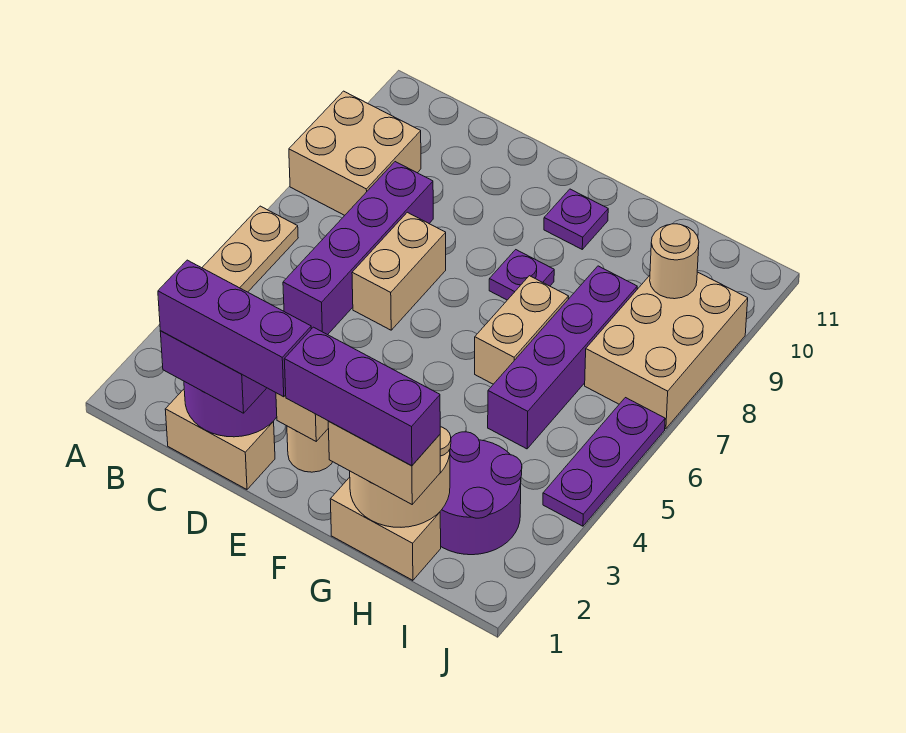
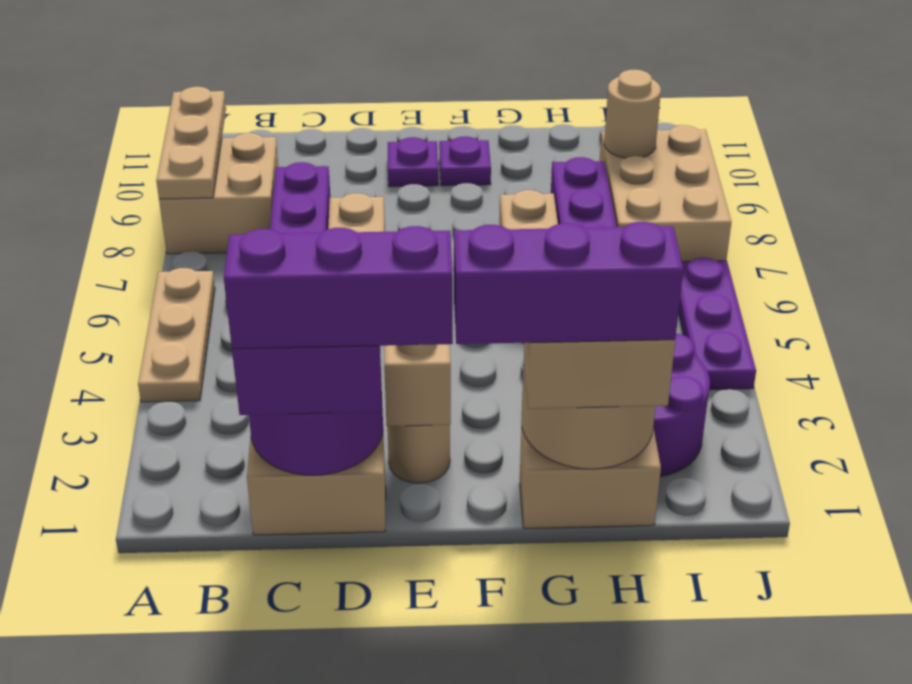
none -> tan plate A8:A10 level 2
purple plate F8 level 1 -> purple plate E10 level 1

